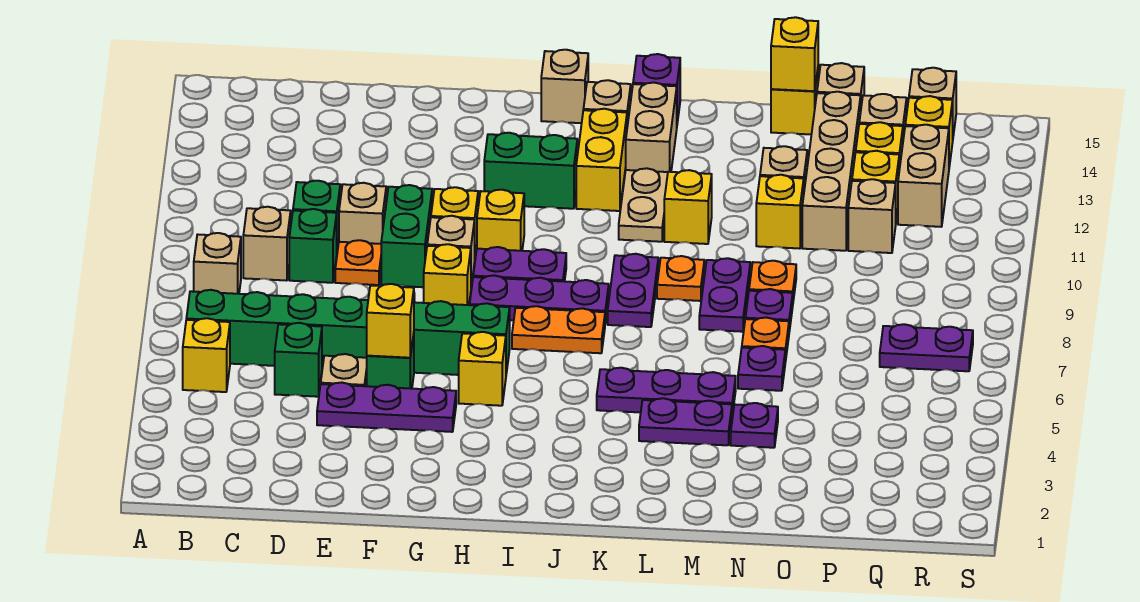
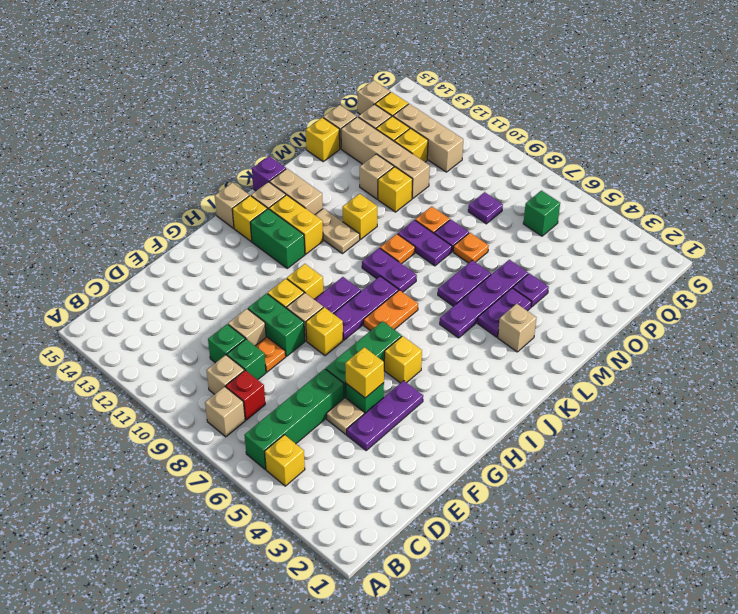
none -> red brick C8 level 1
green brick D5 level 1 -> green brick Q6 level 1
green brick H12:I12 level 1 -> green brick I12:I13 level 1
purple plate K5:M5 level 1 -> purple plate K5:N5 level 1
purple plate N6 level 1 -> purple plate P8 level 1
yellow brick N15 level 2 -> yellow brick I14 level 1
tan brick P11 level 1 -> tan brick L3 level 1
purple plate Q7:R7 level 1 -> purple plate L6:M6 level 1
tan brick Q12:Q13 level 1 -> tan brick Q11:Q13 level 1

